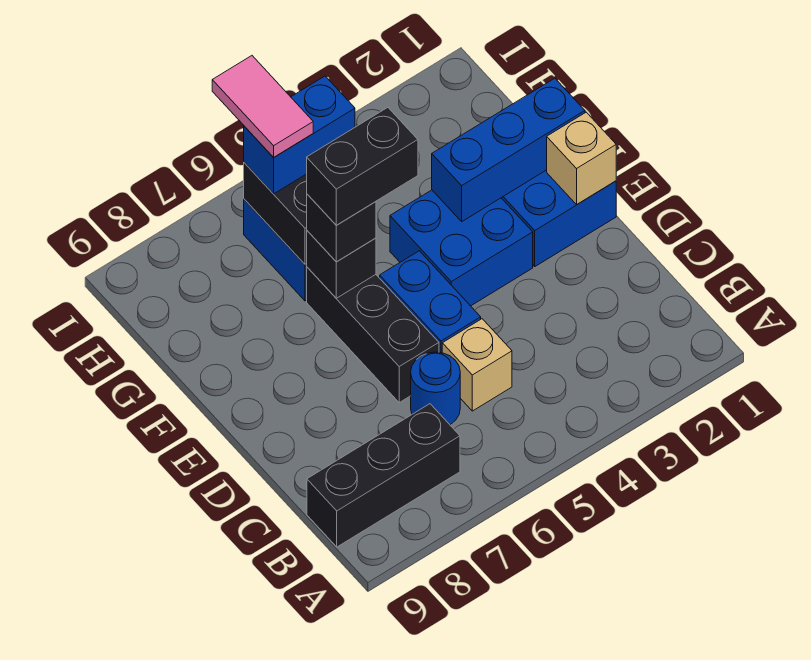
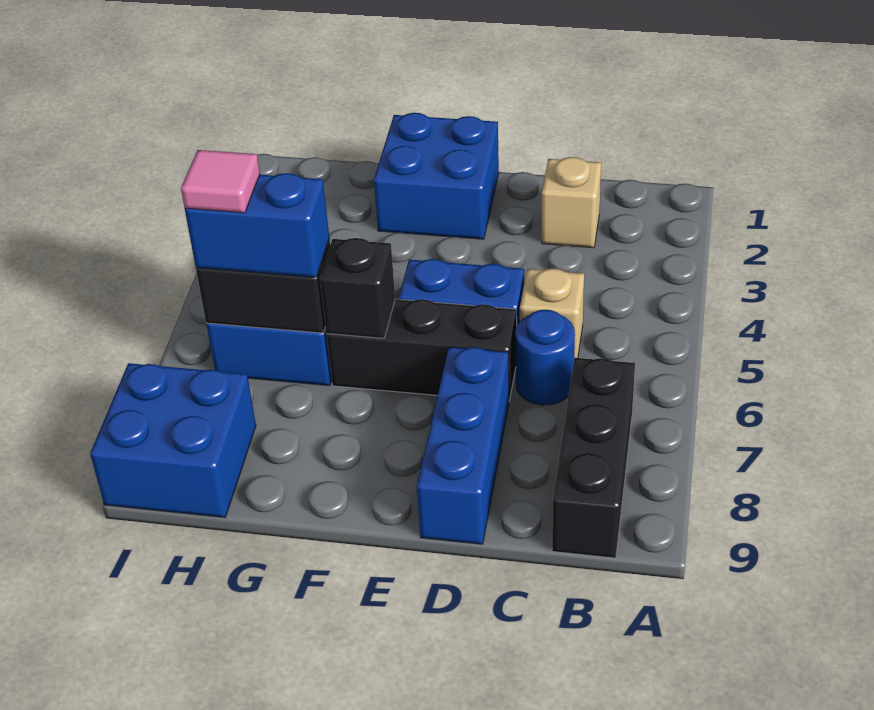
tan brick E1 level 2 -> tan brick C2 level 1
blue brick E3:F4 level 1 -> blue brick H8:I9 level 1
blue brick F1:F3 level 2 -> blue brick D7:D9 level 1
black brick F5:F6 level 4 -> none
black brick F6 level 3 -> none
blue brick H5:H6 level 3 -> blue brick G6:H6 level 3
pink tile H6:I6 level 4 -> pink tile H6 level 4

